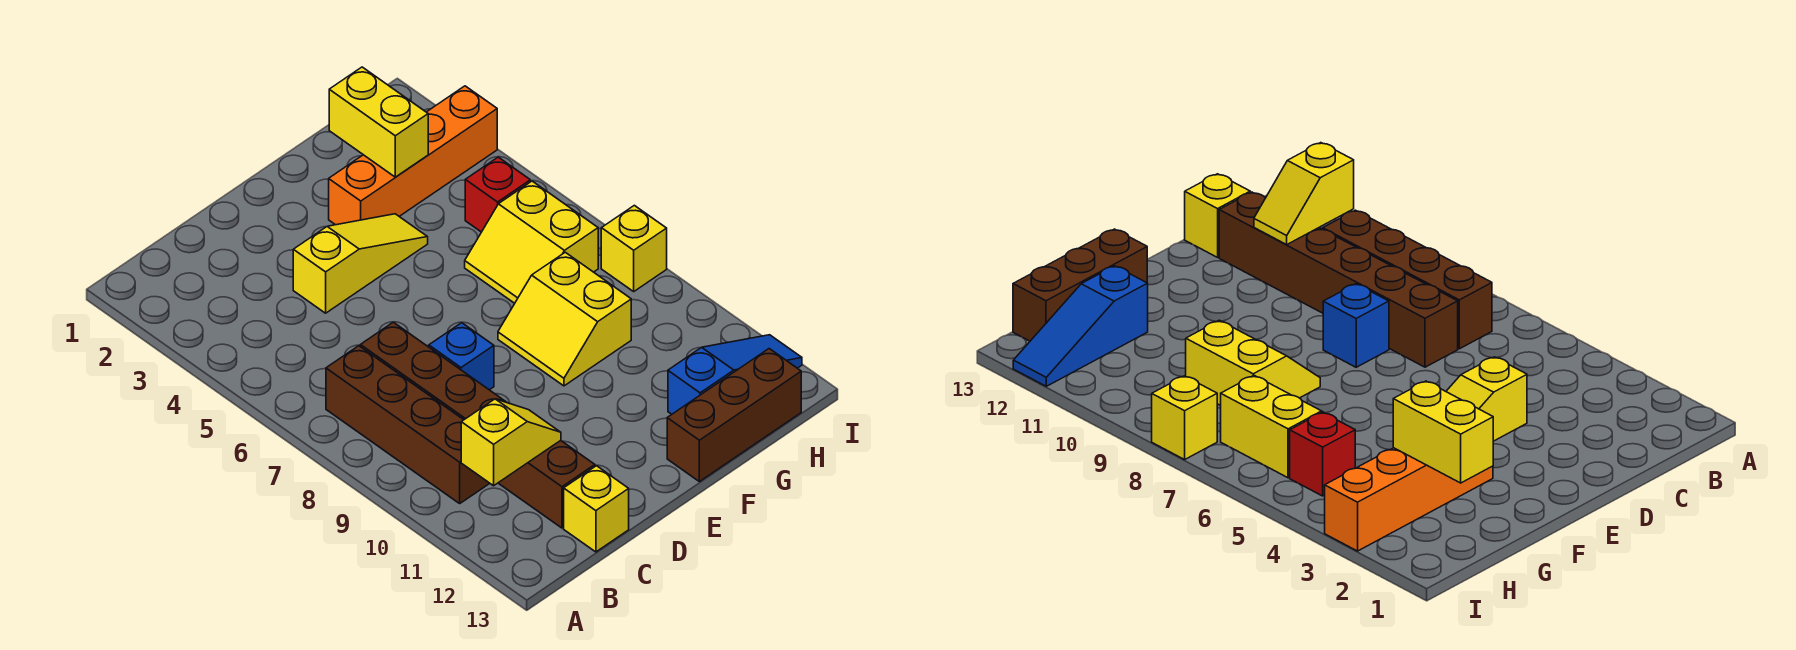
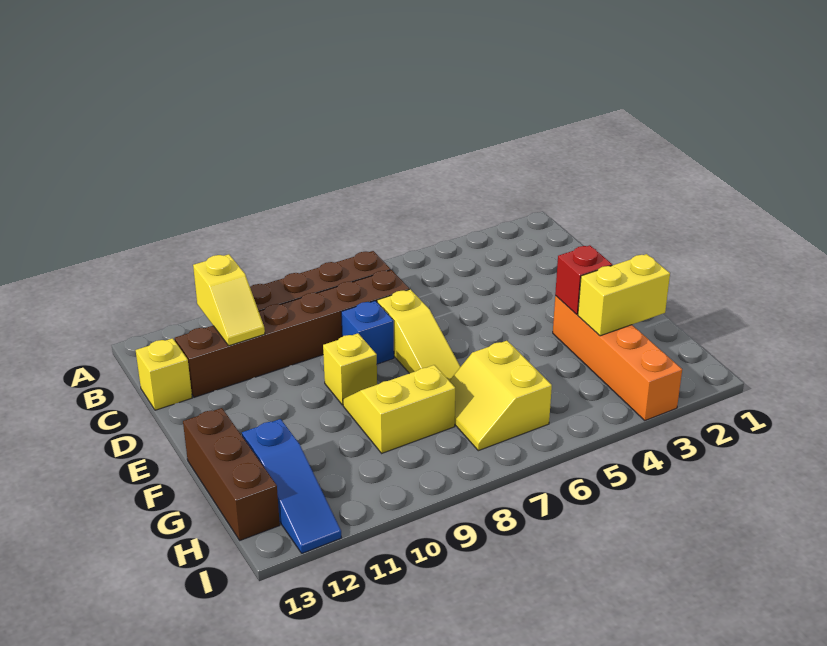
yellow slope D4:F4 level 1 top D -> yellow slope D7:F7 level 1 top D
yellow slope G6:H7 level 1 top H -> yellow slope G6:H7 level 1 top 6
red brick H5 level 1 -> red brick F3 level 2
yellow brick I8 level 1 -> yellow brick E9 level 1

